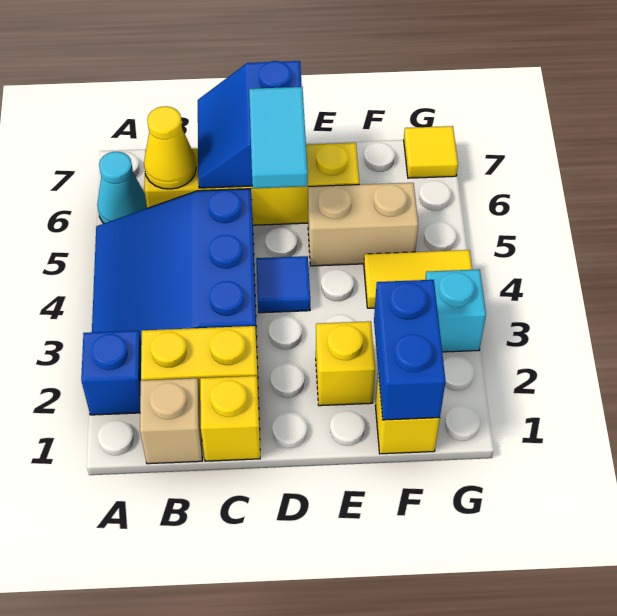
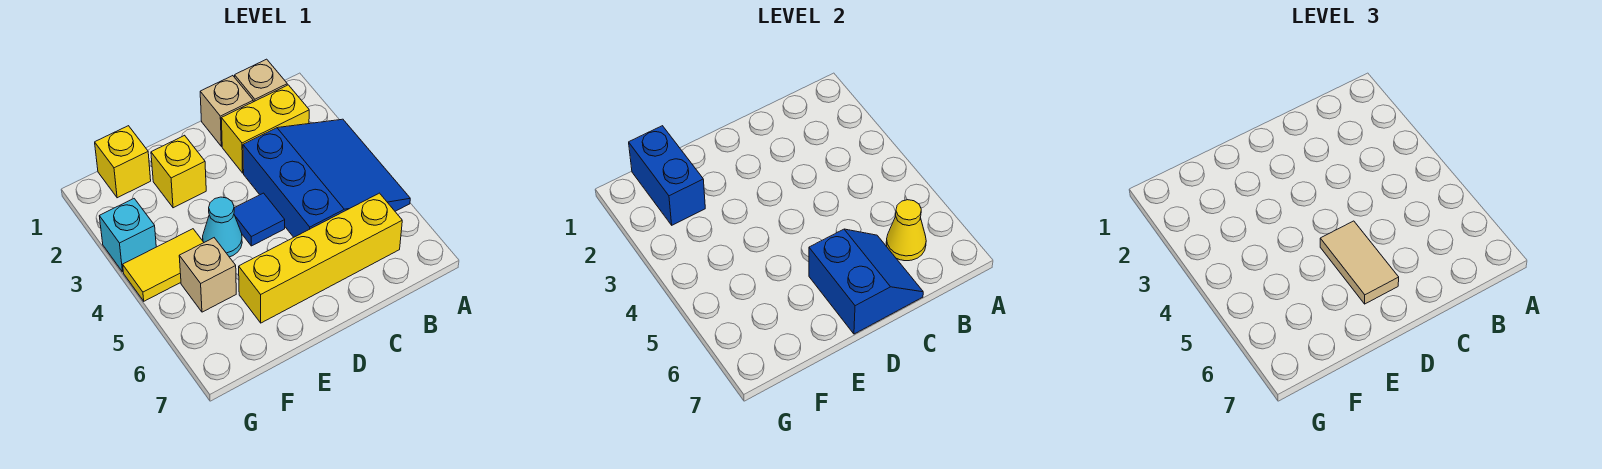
blue brick A2 level 1 -> none
cyan cone A6 level 1 -> cyan cone E4 level 1
yellow brick C1 level 1 -> tan brick C1 level 1
cyan tile D5:D6 level 3 -> tan tile D5:D6 level 3
tan brick E5:F5 level 1 -> tan brick F5 level 1
yellow tile G7 level 1 -> none

